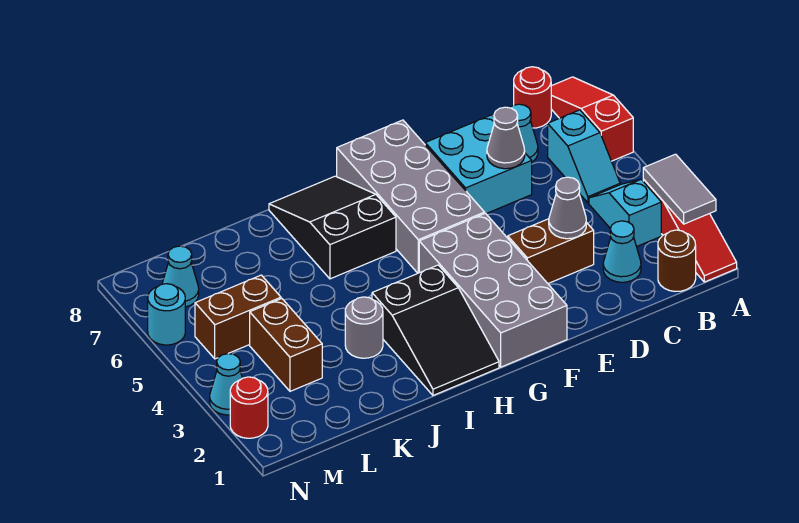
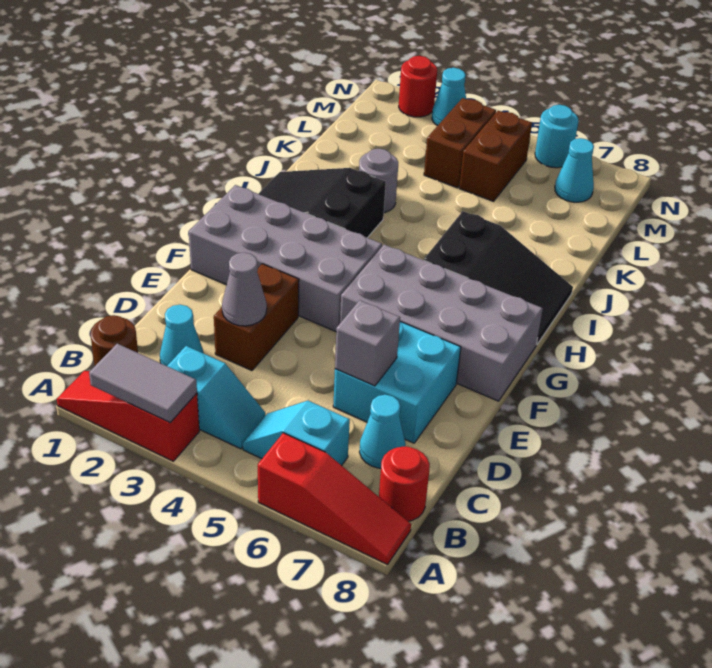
grey cone D6 level 2 -> grey brick D6 level 2
brown brick L3:L4 level 1 -> brown brick L4:M4 level 1

